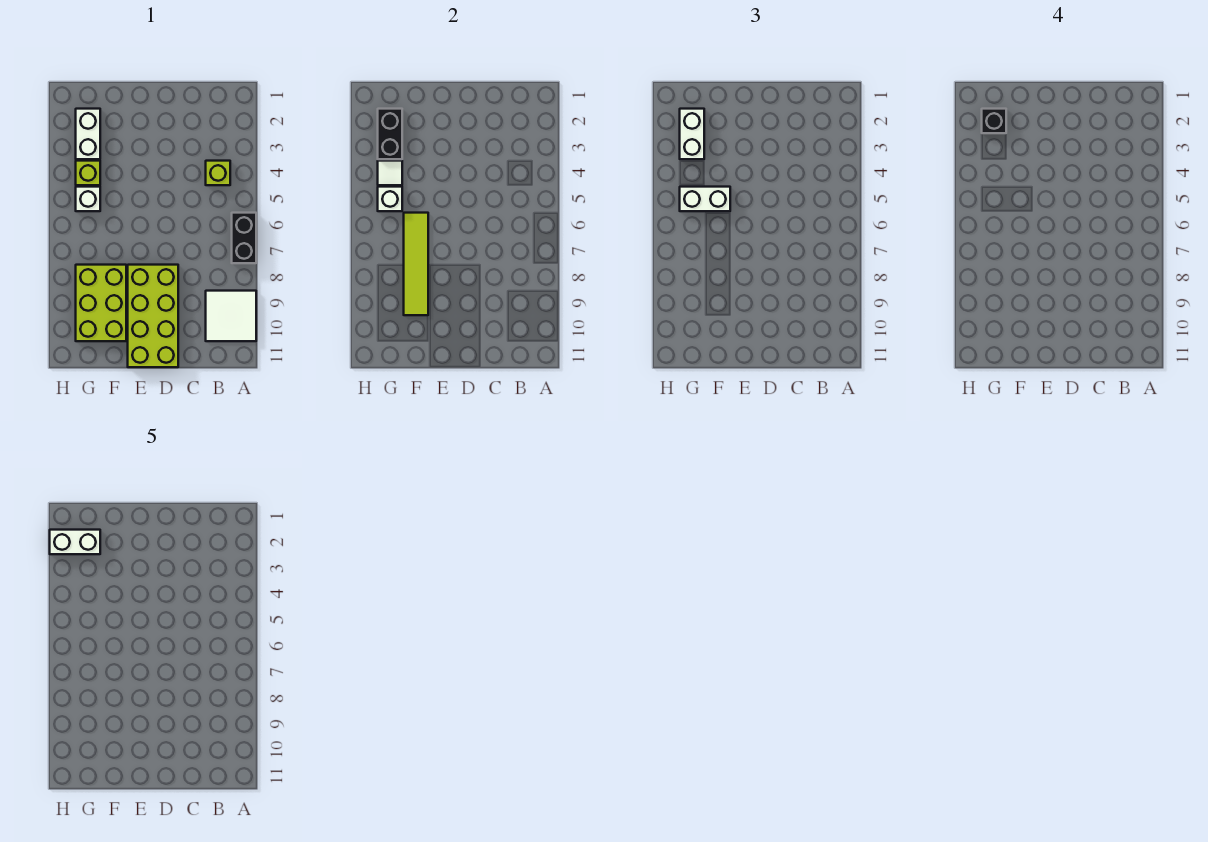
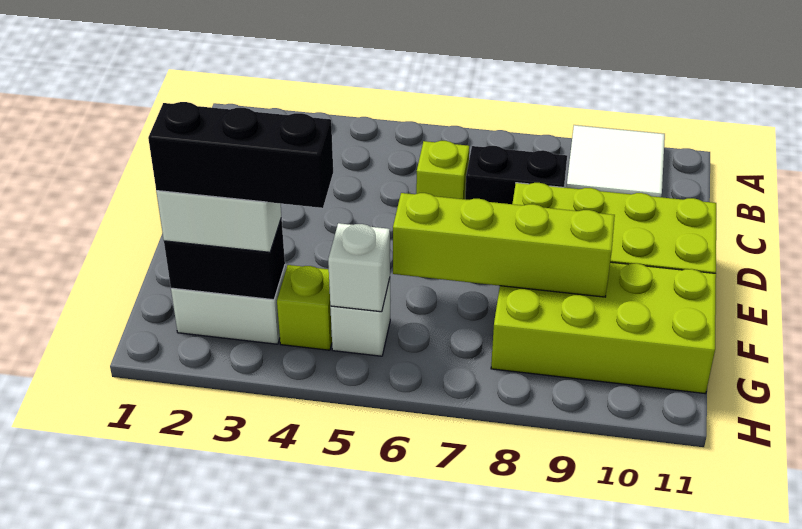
black brick A6:A7 level 1 -> black brick C7:C8 level 1
lime brick B4 level 1 -> lime brick C6 level 1
white brick F5:G5 level 3 -> none
lime tile F6:F9 level 2 -> lime brick F6:F9 level 2
lime brick F8:G10 level 1 -> lime brick F8:G11 level 1
black brick G2 level 4 -> black brick G2:G4 level 4
white brick G2:H2 level 5 -> none
white tile G4 level 2 -> none

